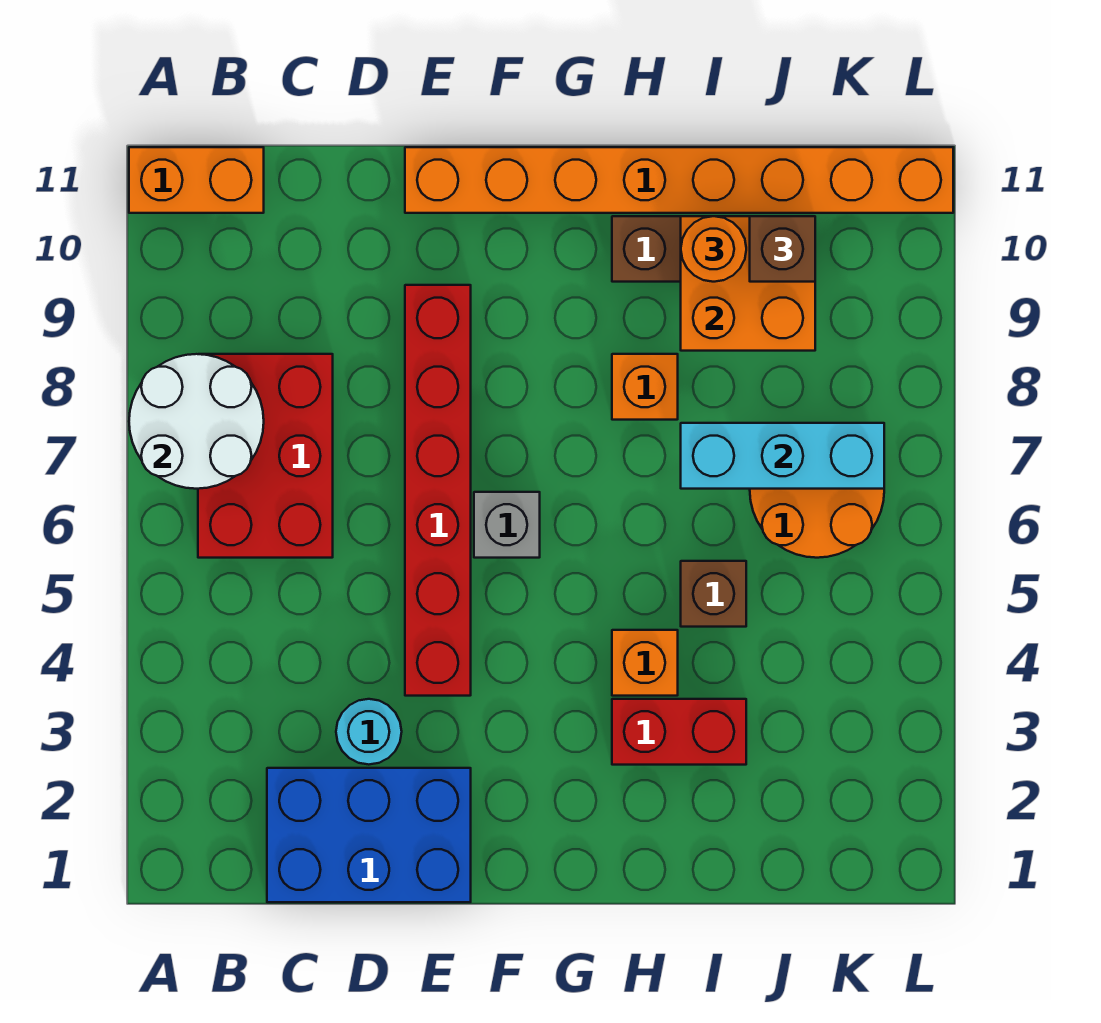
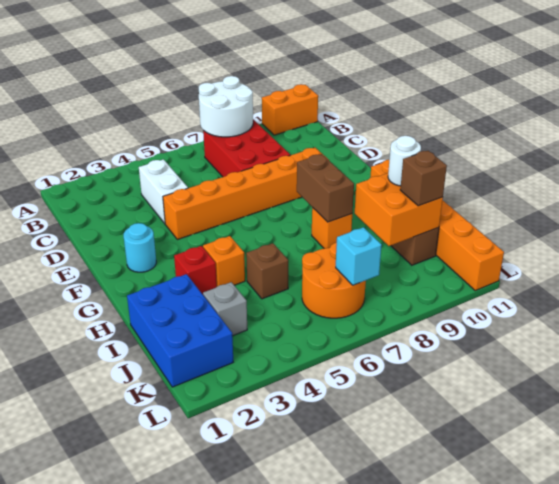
orange brick A11:B11 level 1 -> orange brick A10:A11 level 1
red brick B6:C8 level 1 -> red brick B7:D8 level 1
blue brick C1:E2 level 1 -> blue brick I1:K2 level 1
none -> white brick C4:D4 level 1
cyan round brick D3 level 1 -> cyan round brick F2 level 1
red brick E4:E9 level 1 -> orange brick E4:E9 level 1
orange brick E11:L11 level 1 -> orange brick G11:L11 level 1
grey brick F6 level 1 -> grey brick J3 level 1
none -> brown brick G8:H8 level 2
red brick H3:I3 level 1 -> red brick H3 level 1
cyan brick I7:K7 level 2 -> cyan brick K7 level 2
orange round brick I10 level 3 -> white round brick I10 level 3

